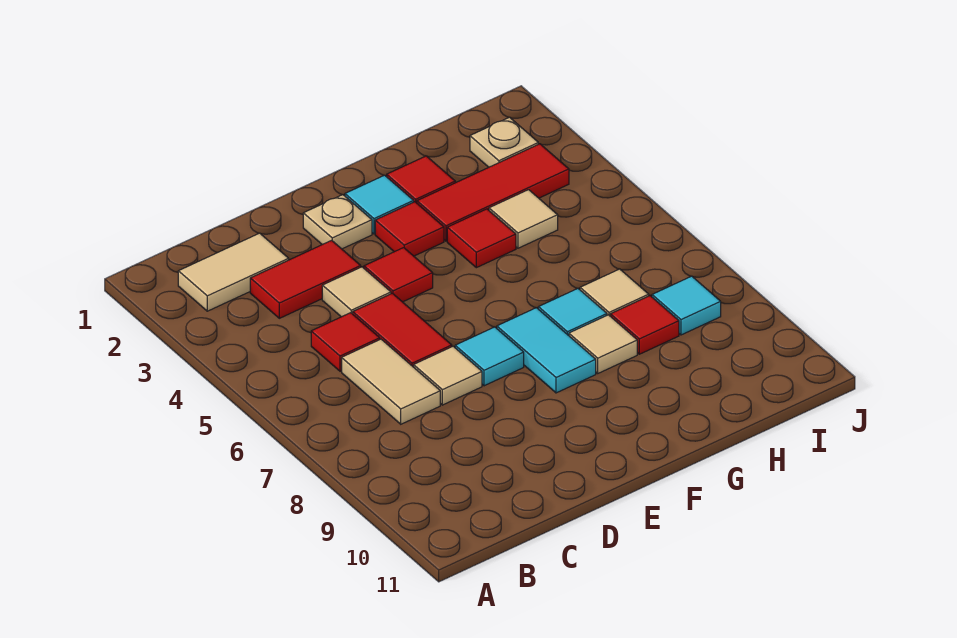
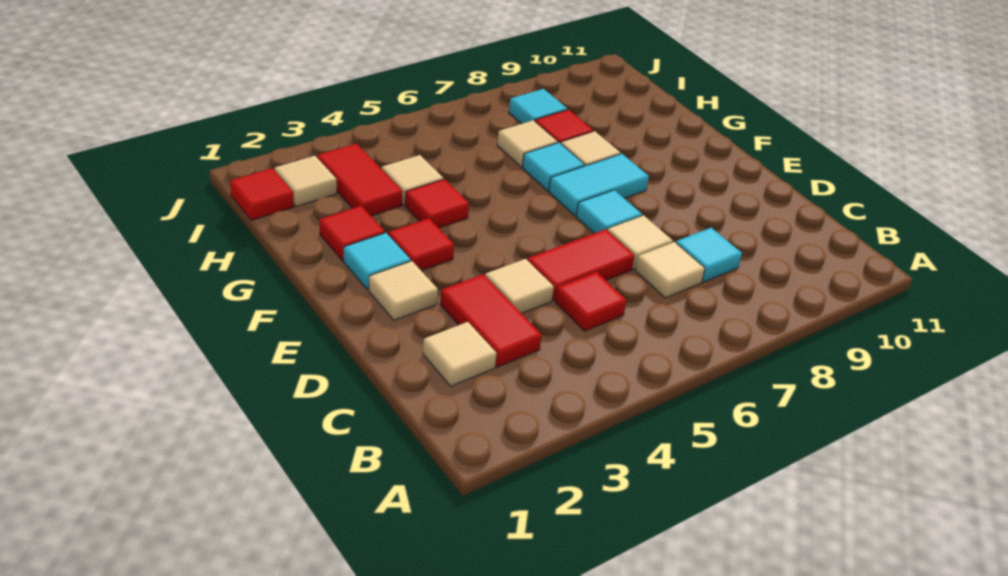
tan tile B2:C2 level 1 -> tan tile C2 level 1
tan tile C6:C7 level 1 -> tan tile C7 level 1
none -> cyan tile C8 level 1
tan plate E2 level 1 -> tan tile E2 level 1
red tile E4 level 1 -> red tile I1 level 1
red tile G3:I3 level 1 -> red tile H3:I3 level 1
tan plate I2 level 1 -> tan tile I2 level 1

